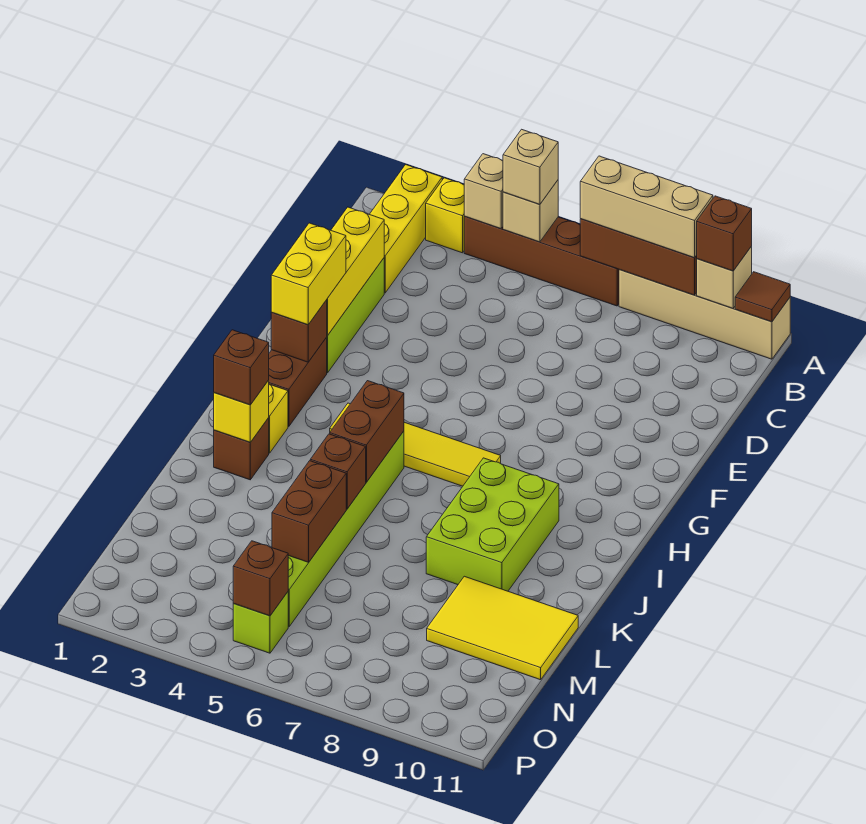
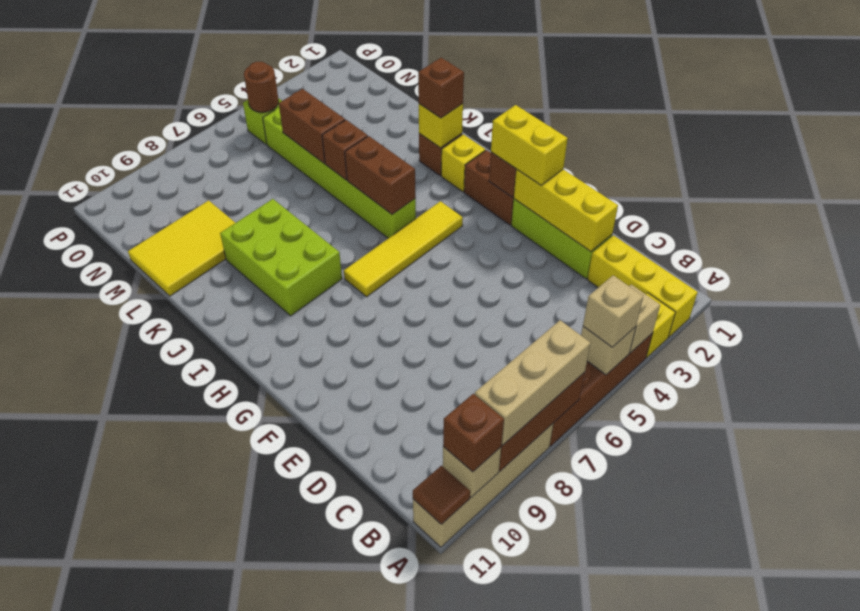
brown brick O5 level 2 -> brown round brick O5 level 2

